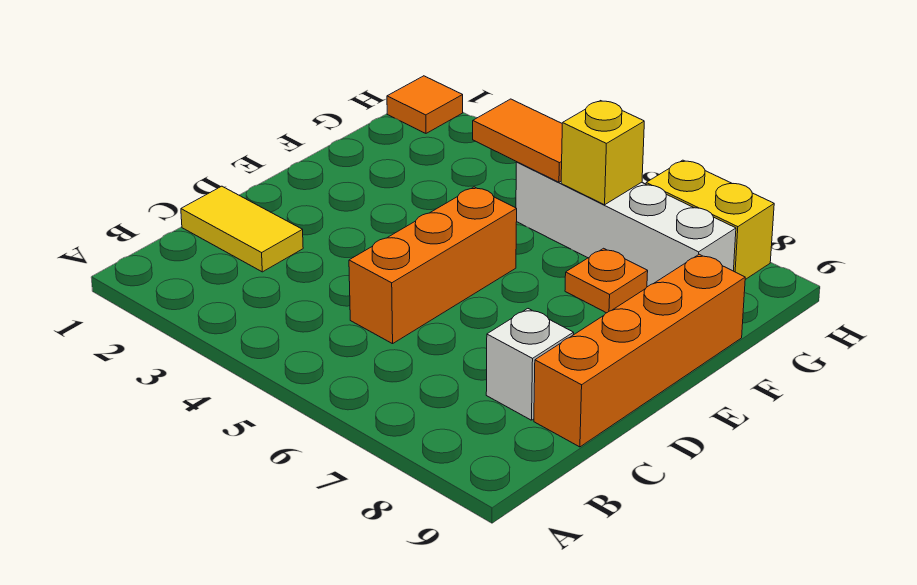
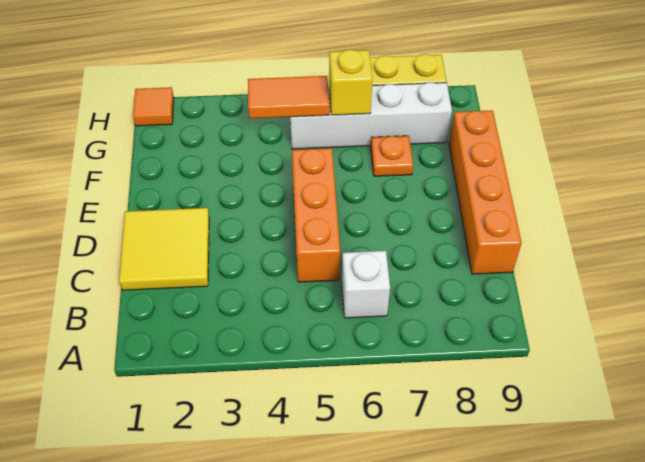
yellow tile C1:C2 level 1 -> yellow tile C1:D2 level 1
white brick C8 level 1 -> white brick B6 level 1

